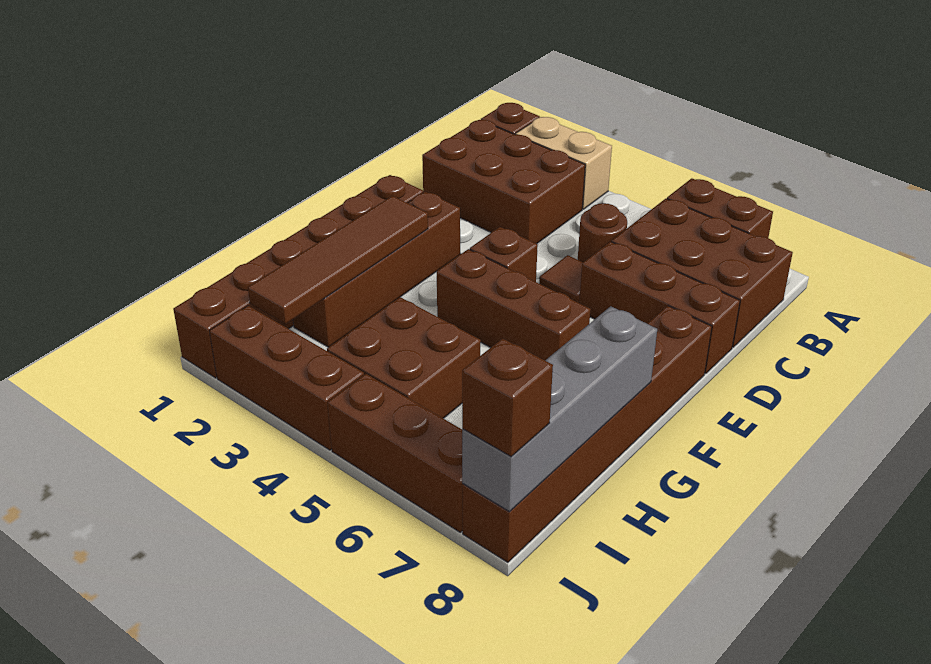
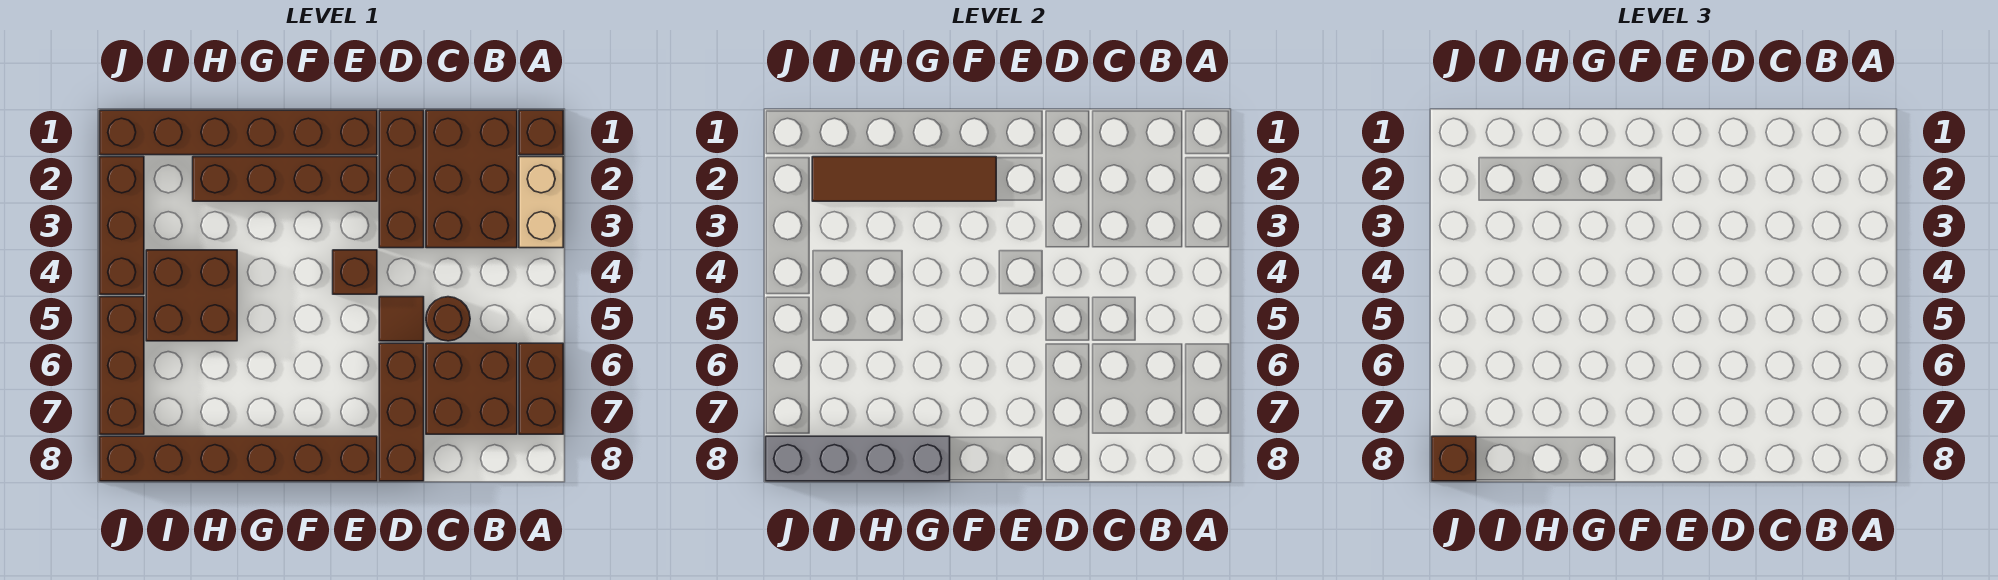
brown brick B6:C8 level 1 -> brown brick B6:C7 level 1
brown brick F4:F6 level 1 -> brown brick D1:D3 level 1

